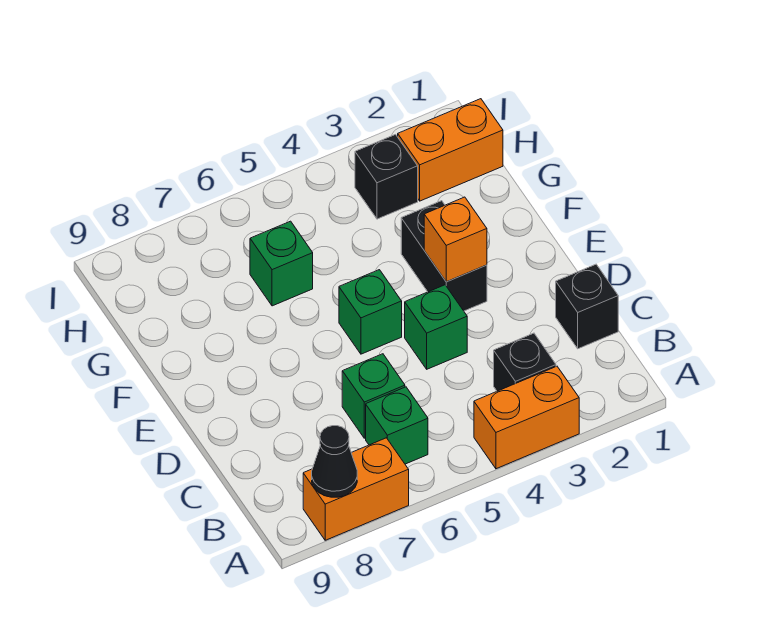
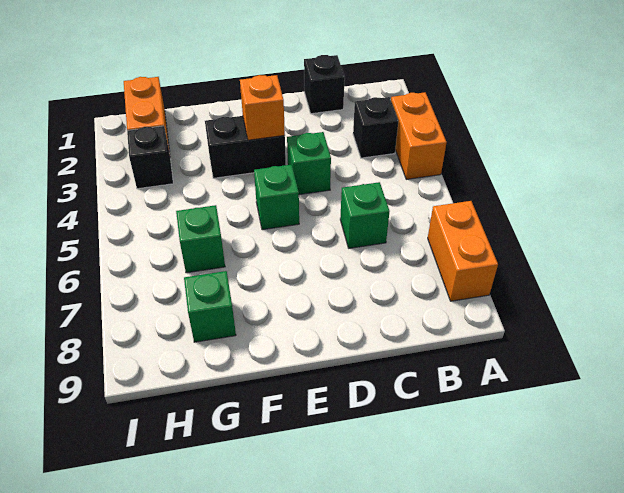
black cone A8 level 2 -> none
green brick B6 level 1 -> green brick G8 level 1

